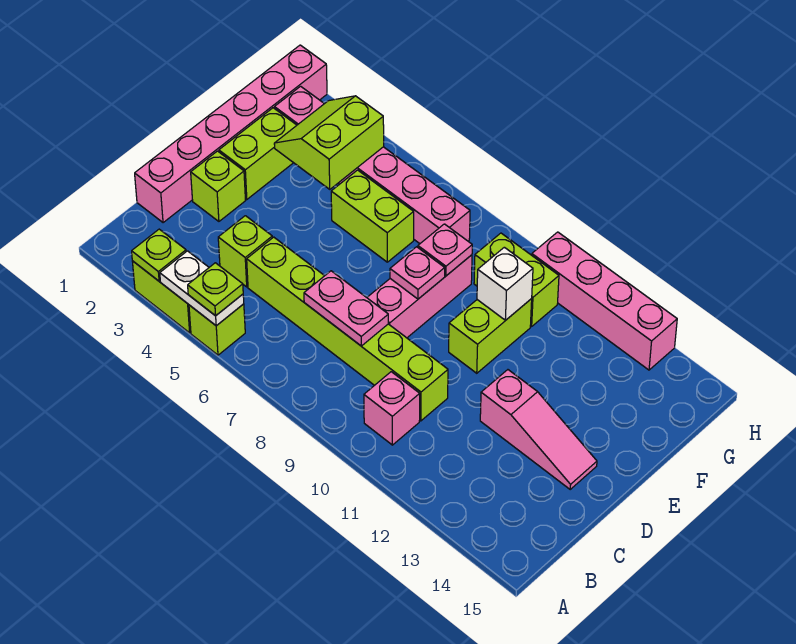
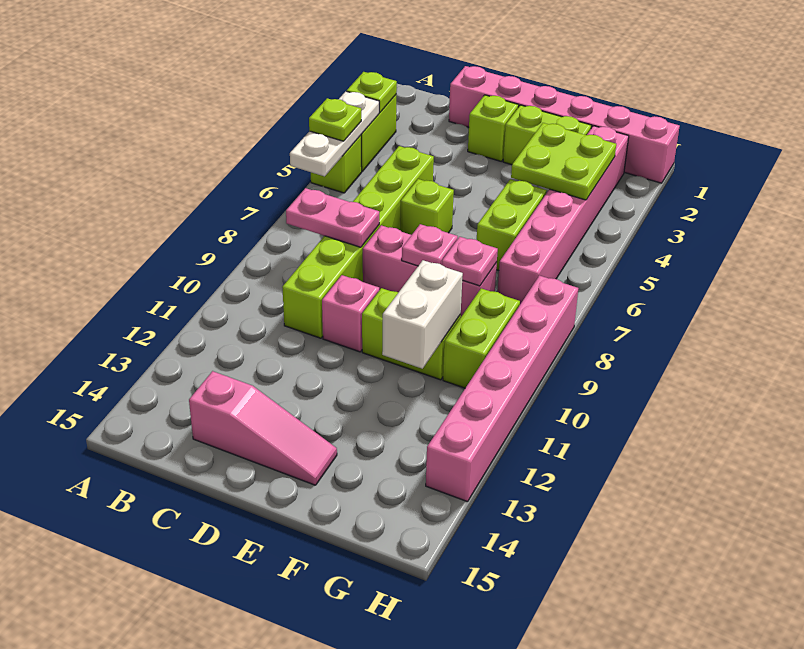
white plate A4:A5 level 2 -> white plate A4:A6 level 2
pink brick B10 level 1 -> pink brick D10 level 1
lime brick C4 level 1 -> lime brick D6 level 1
pink plate C7:C8 level 2 -> pink plate B8:C8 level 2
pink slope D12:D14 level 1 top 12 -> pink slope C14:E14 level 1 top C
lime slope F3:G4 level 2 top 4 -> lime plate F3:G4 level 2
white brick F10 level 2 -> white brick F10:F11 level 2
pink brick H10:H13 level 1 -> pink brick H8:H13 level 1

